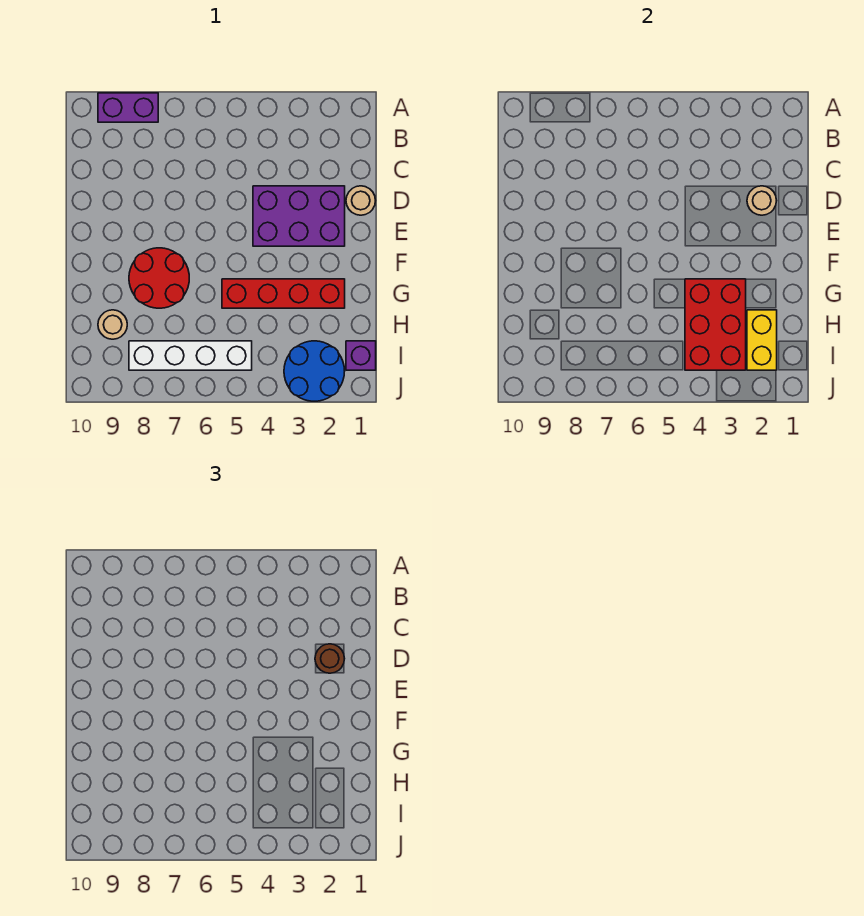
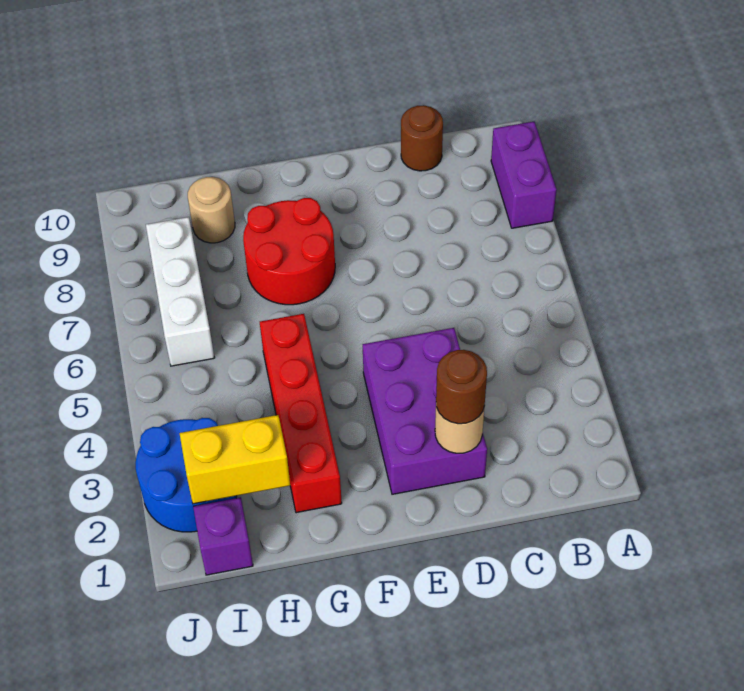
none -> brown round brick C10 level 1
tan round brick D1 level 1 -> none
red brick G3:I4 level 2 -> none
white brick I5:I8 level 1 -> white brick I6:I8 level 1

